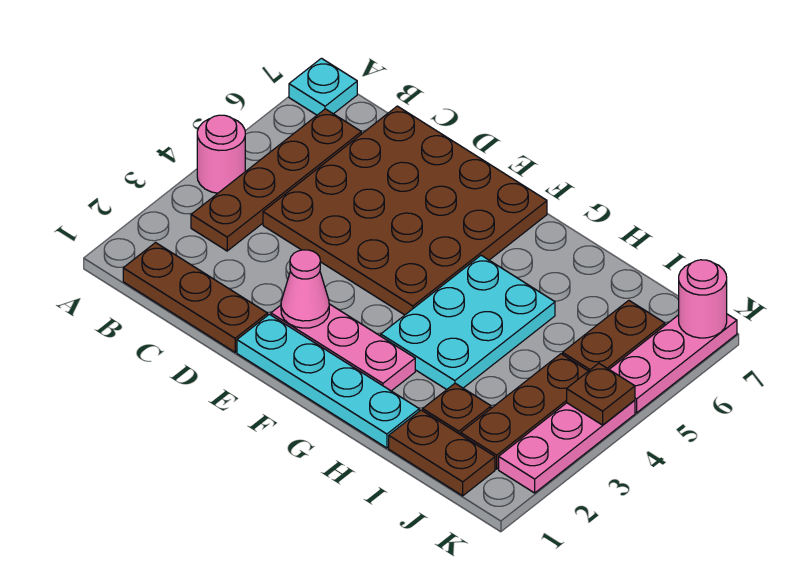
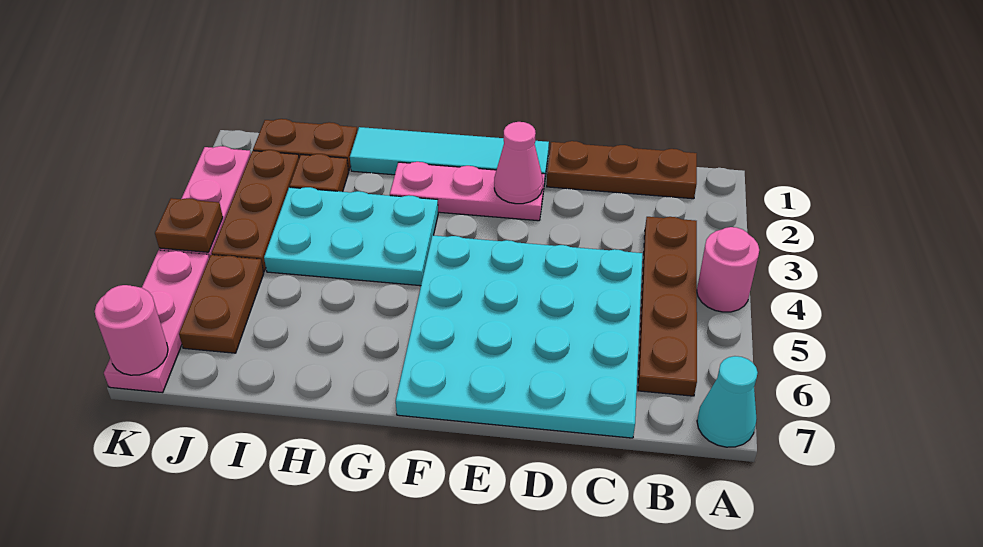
cyan plate A7 level 1 -> cyan cone A7 level 1
brown plate C4:F7 level 1 -> cyan plate C4:F7 level 1
cyan plate E1:H1 level 1 -> cyan tile E1:H1 level 1
cyan plate G3:H5 level 1 -> cyan plate G3:I4 level 1

